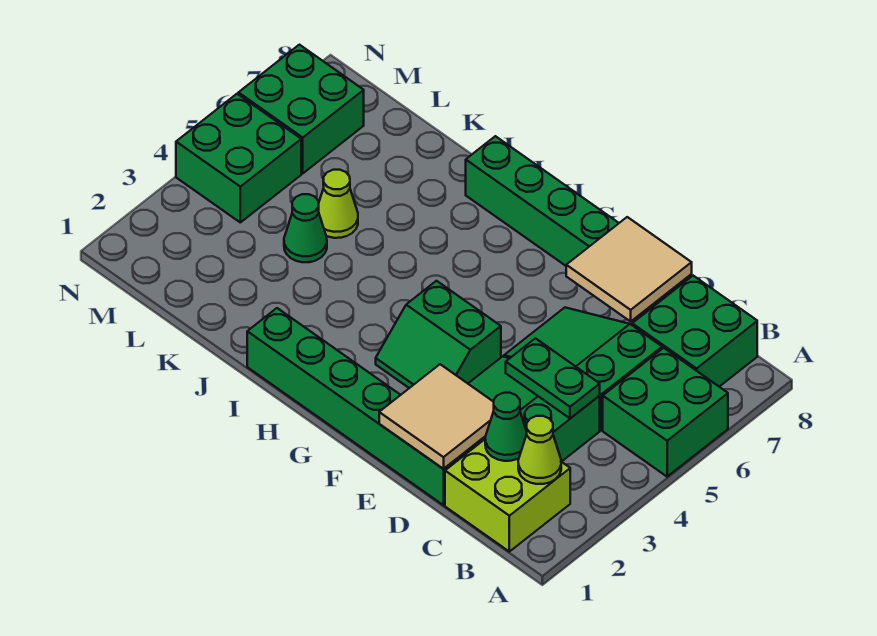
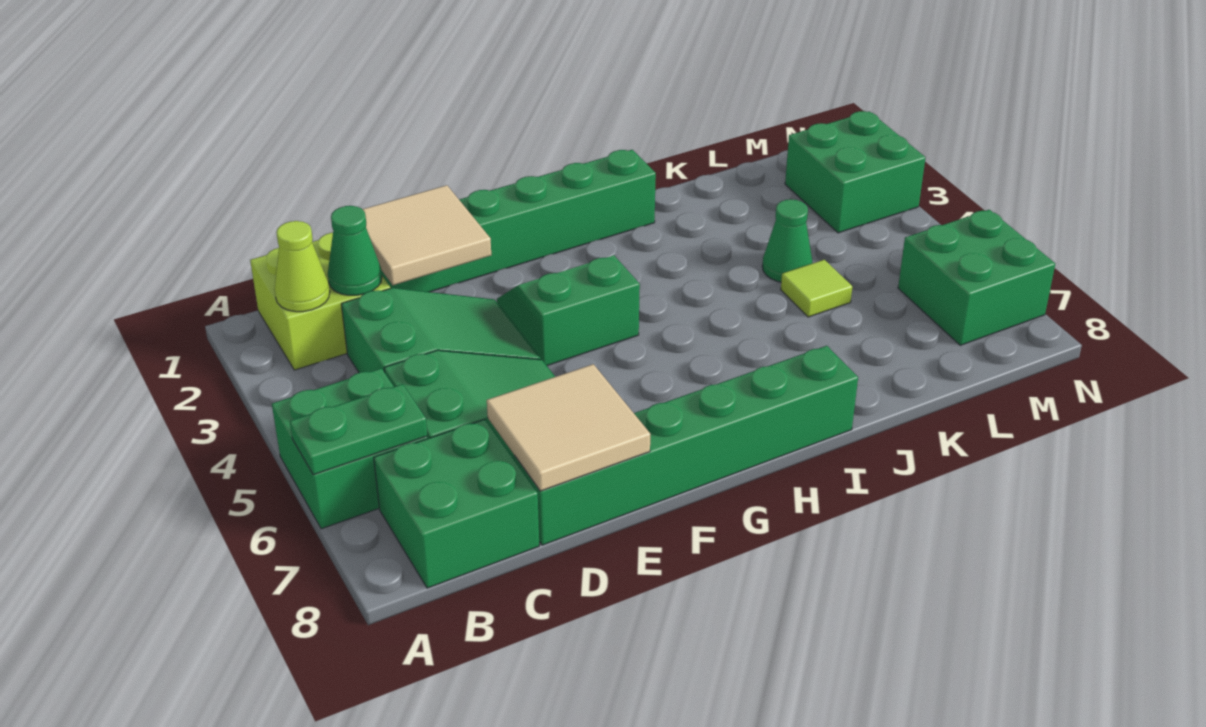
green plate C4:D4 level 2 -> green plate A6:B6 level 2
lime cone K5 level 1 -> lime tile K5 level 1
green brick M4:N5 level 1 -> green brick M2:N3 level 1

